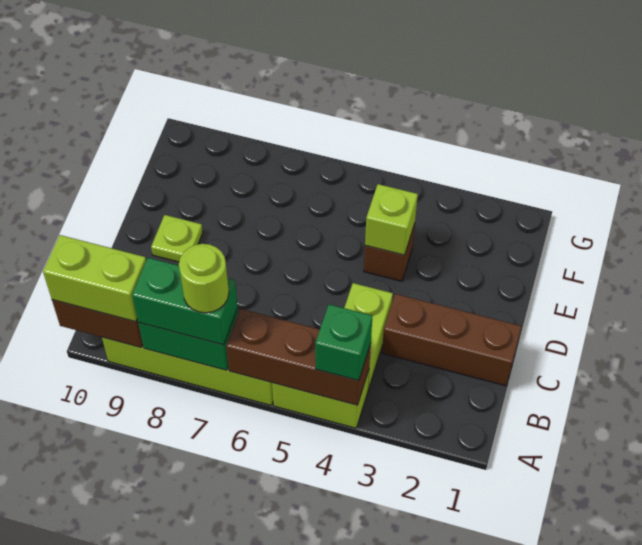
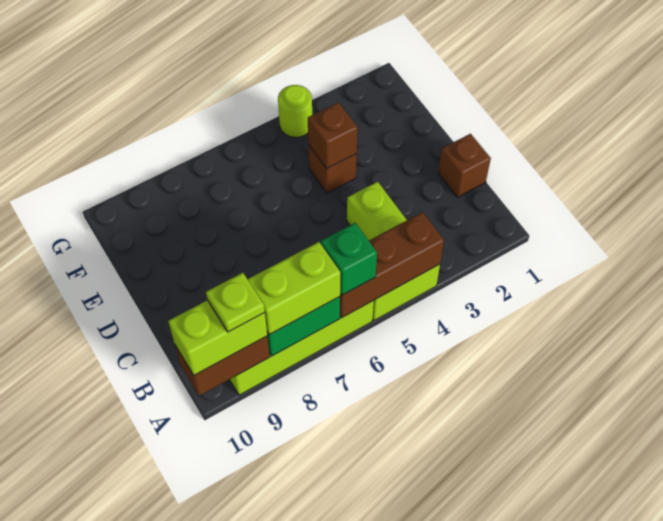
green brick A4 level 3 -> green brick A6 level 3
green brick A7:A8 level 3 -> lime brick A7:A8 level 3
lime round brick A7 level 4 -> lime round brick G4 level 1
brown brick C1:C3 level 1 -> brown brick C1 level 1
lime plate D9 level 1 -> lime plate A9 level 4
lime brick E4 level 2 -> brown brick E4 level 2

